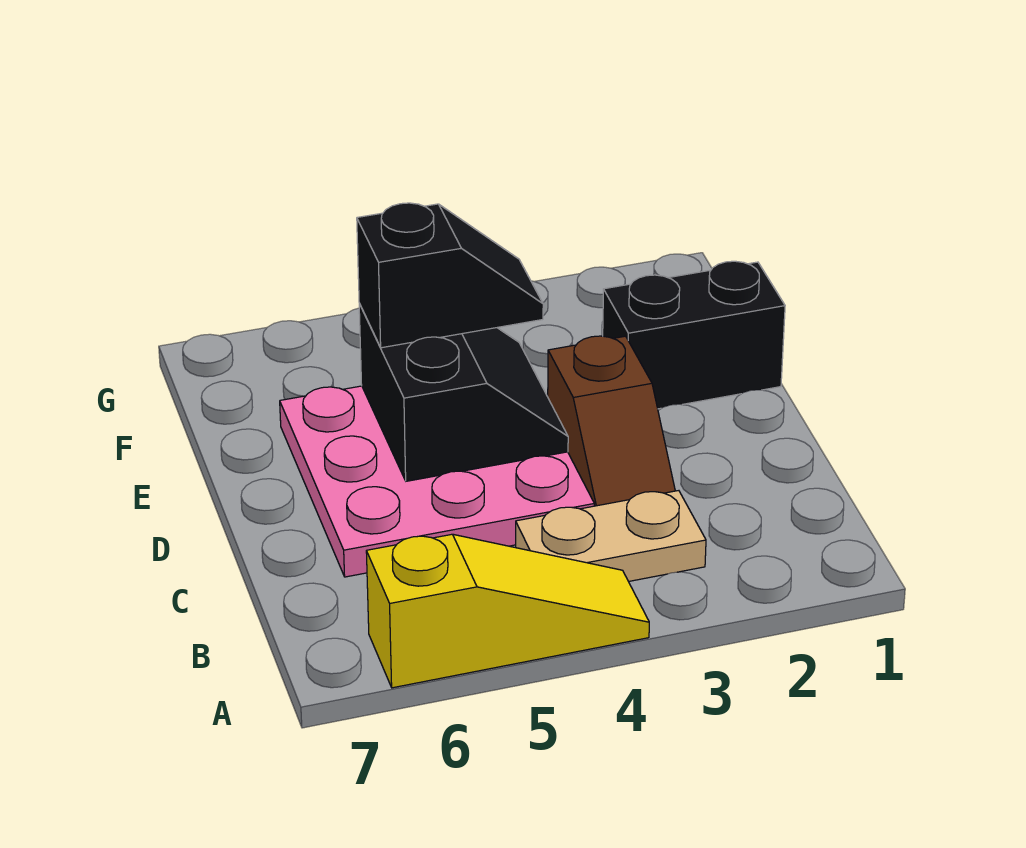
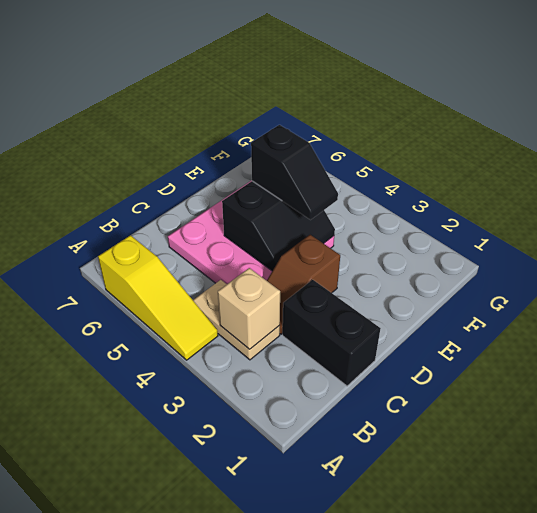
none -> tan brick B3 level 2
black brick E1:E2 level 1 -> black brick C1:C2 level 1

